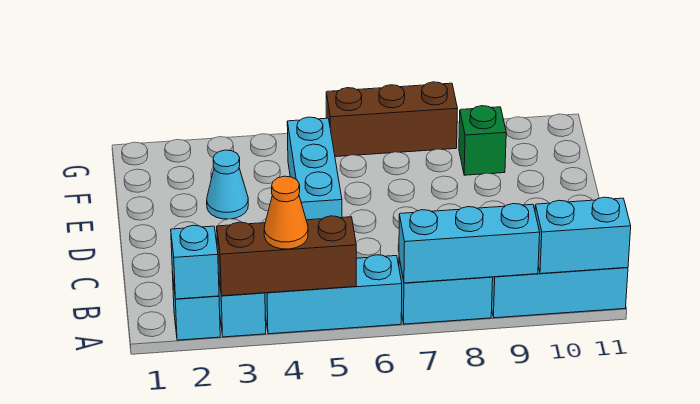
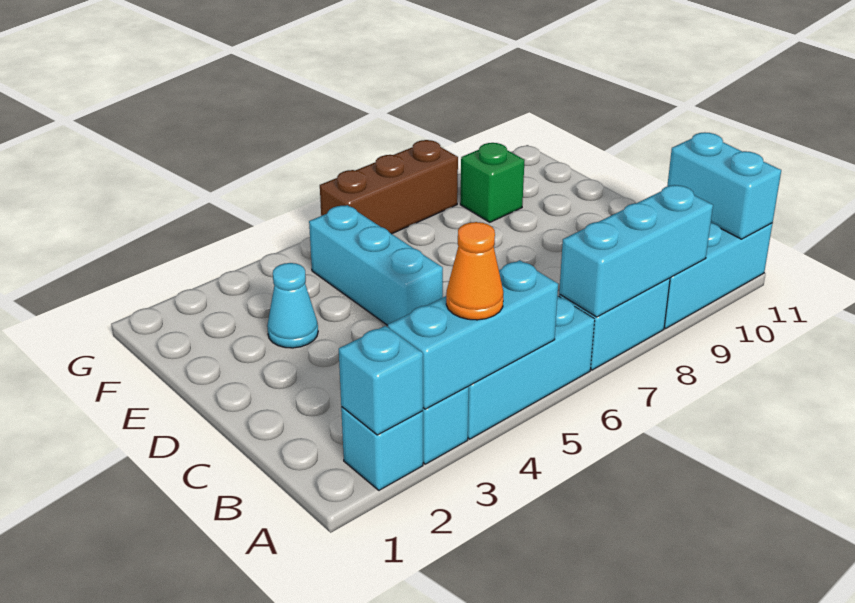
brown brick A3:A5 level 2 -> cyan brick A3:A5 level 2
cyan brick A10:A11 level 2 -> cyan brick A11:B11 level 2

